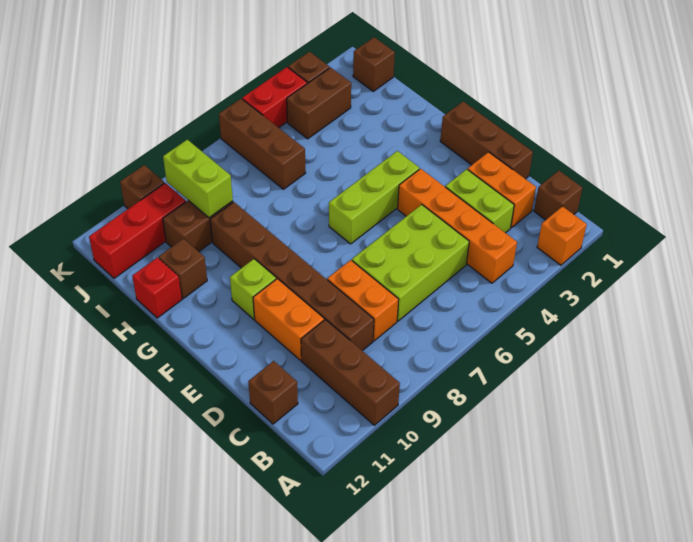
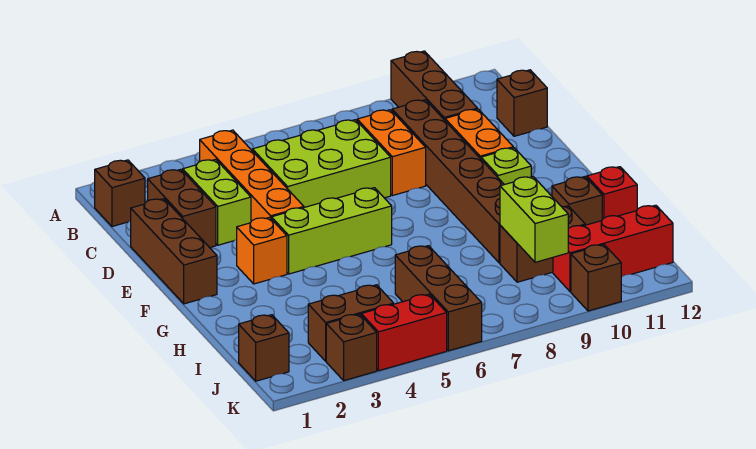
orange brick A2 level 1 -> orange brick F3 level 1
orange brick C2:D2 level 1 -> brown brick C2:D2 level 1

